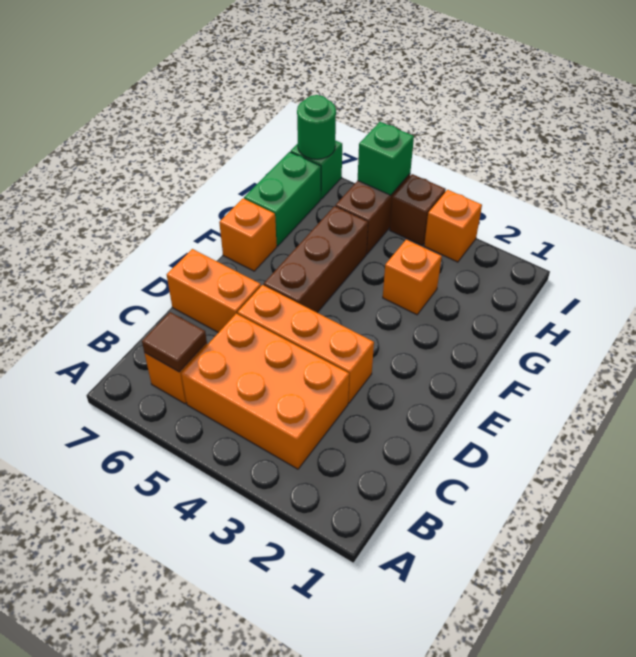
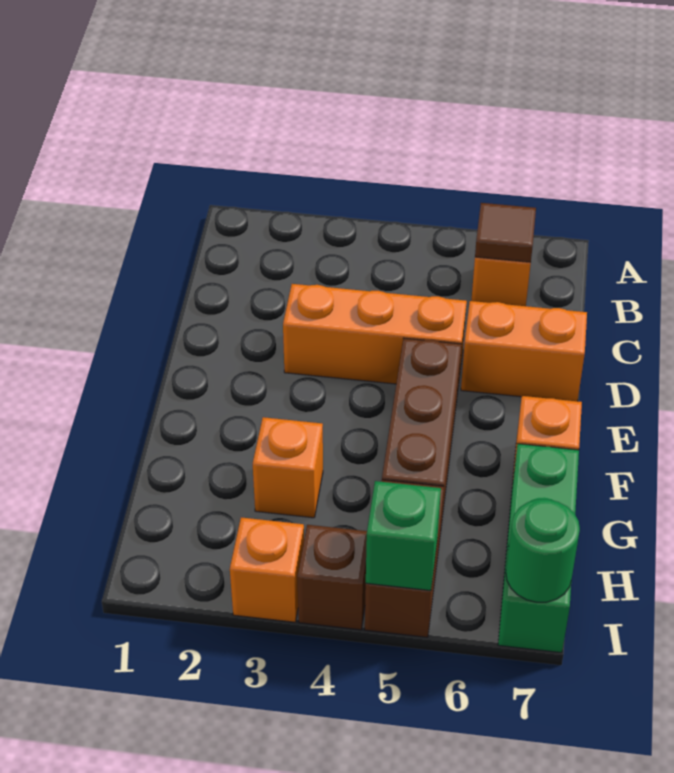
orange brick B3:C5 level 1 -> none

